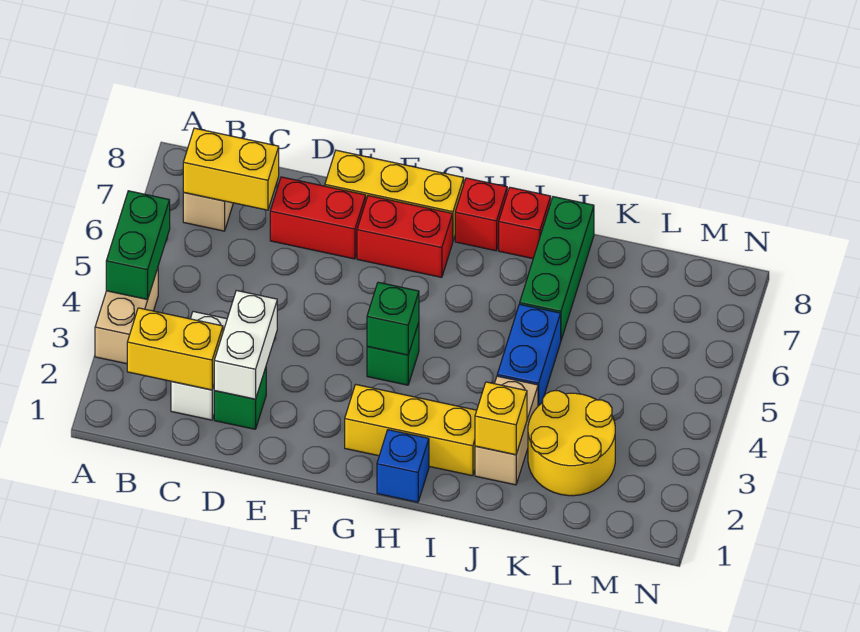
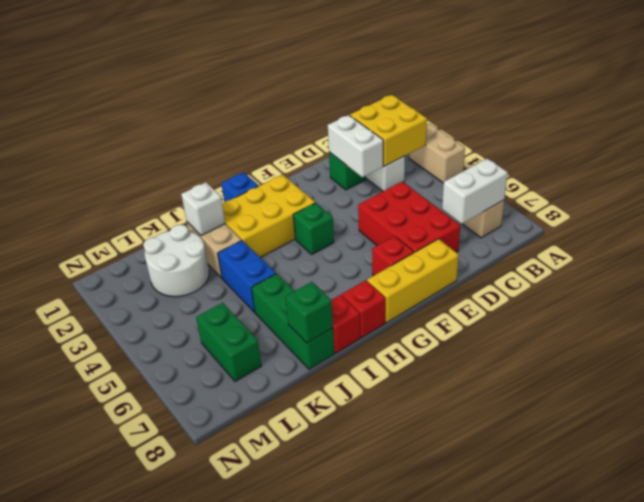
green brick A4:A5 level 2 -> green brick L6:L7 level 1
yellow brick B2:C2 level 2 -> yellow brick B2:C3 level 2
yellow brick B7:C7 level 2 -> white brick B7:C7 level 2
red brick D7:E7 level 1 -> red brick D5:E7 level 1
red brick F7:G7 level 1 -> red brick F7 level 1
yellow brick G2:I2 level 1 -> yellow brick G2:I3 level 1
green brick G4 level 2 -> green brick J8 level 2
yellow brick J2 level 2 -> white brick J2 level 2
yellow round brick K2:L3 level 1 -> white round brick K2:L3 level 1

